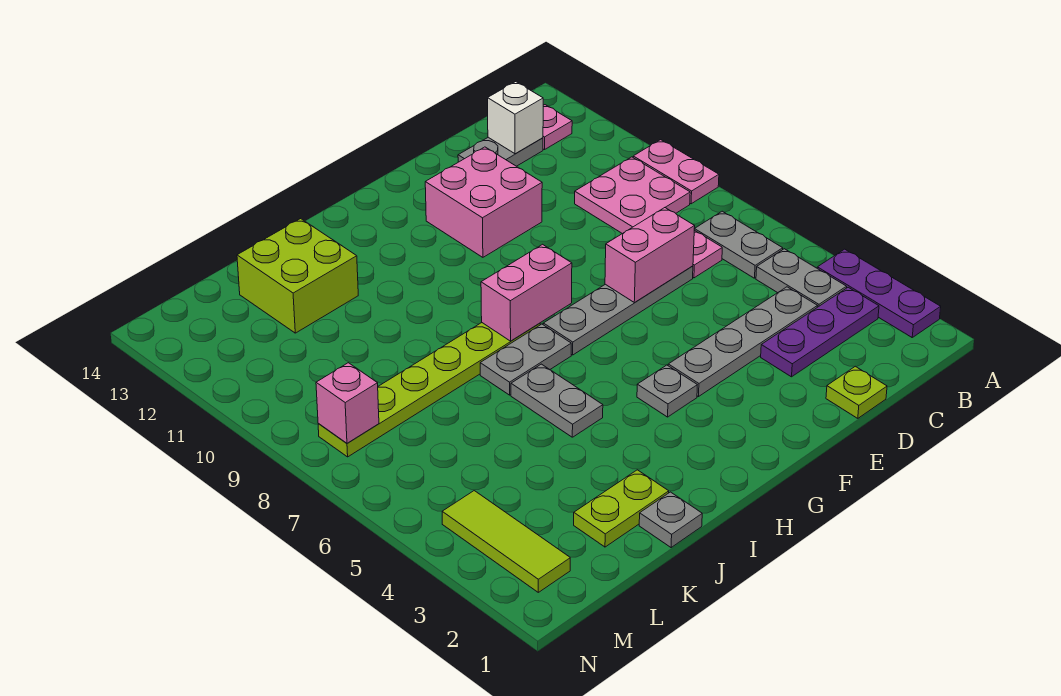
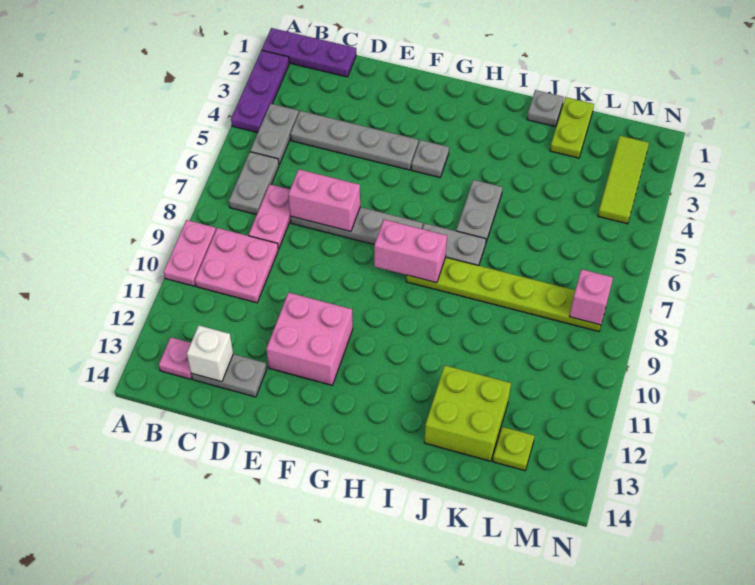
purple plate B3:D3 level 1 -> purple plate A1:C1 level 1
lime plate D1 level 1 -> lime plate L13 level 1
lime plate J2:K2 level 1 -> lime plate K1:K2 level 1

